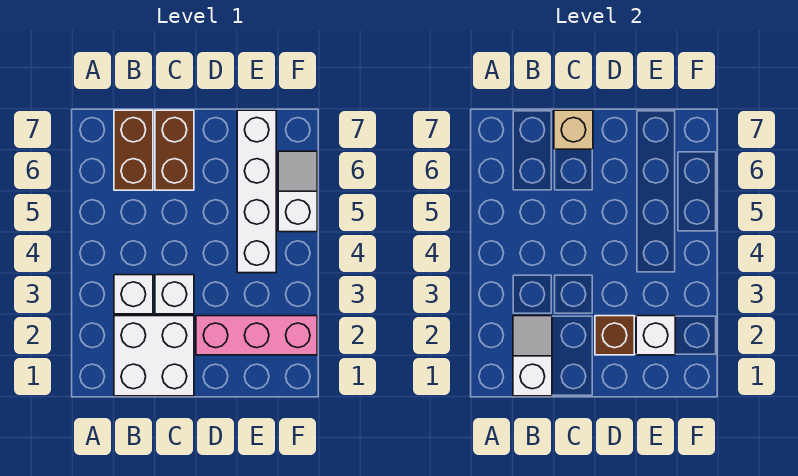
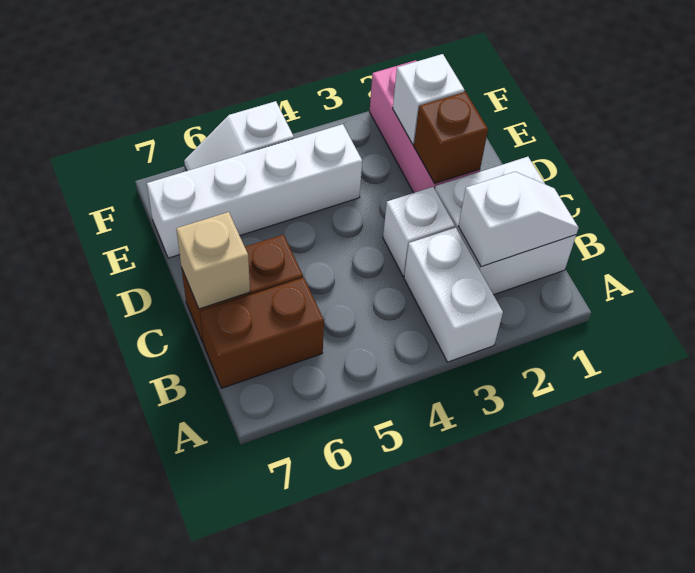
white slope B1:B2 level 2 top 1 -> white slope B1:B2 level 2 top 2
white brick B3 level 1 -> white brick A3:B3 level 1

